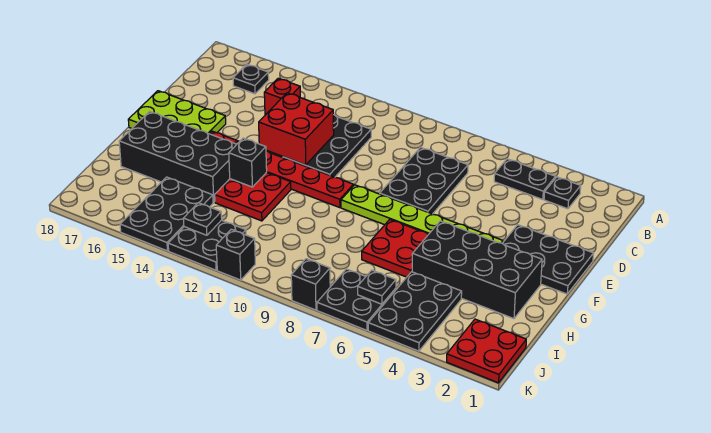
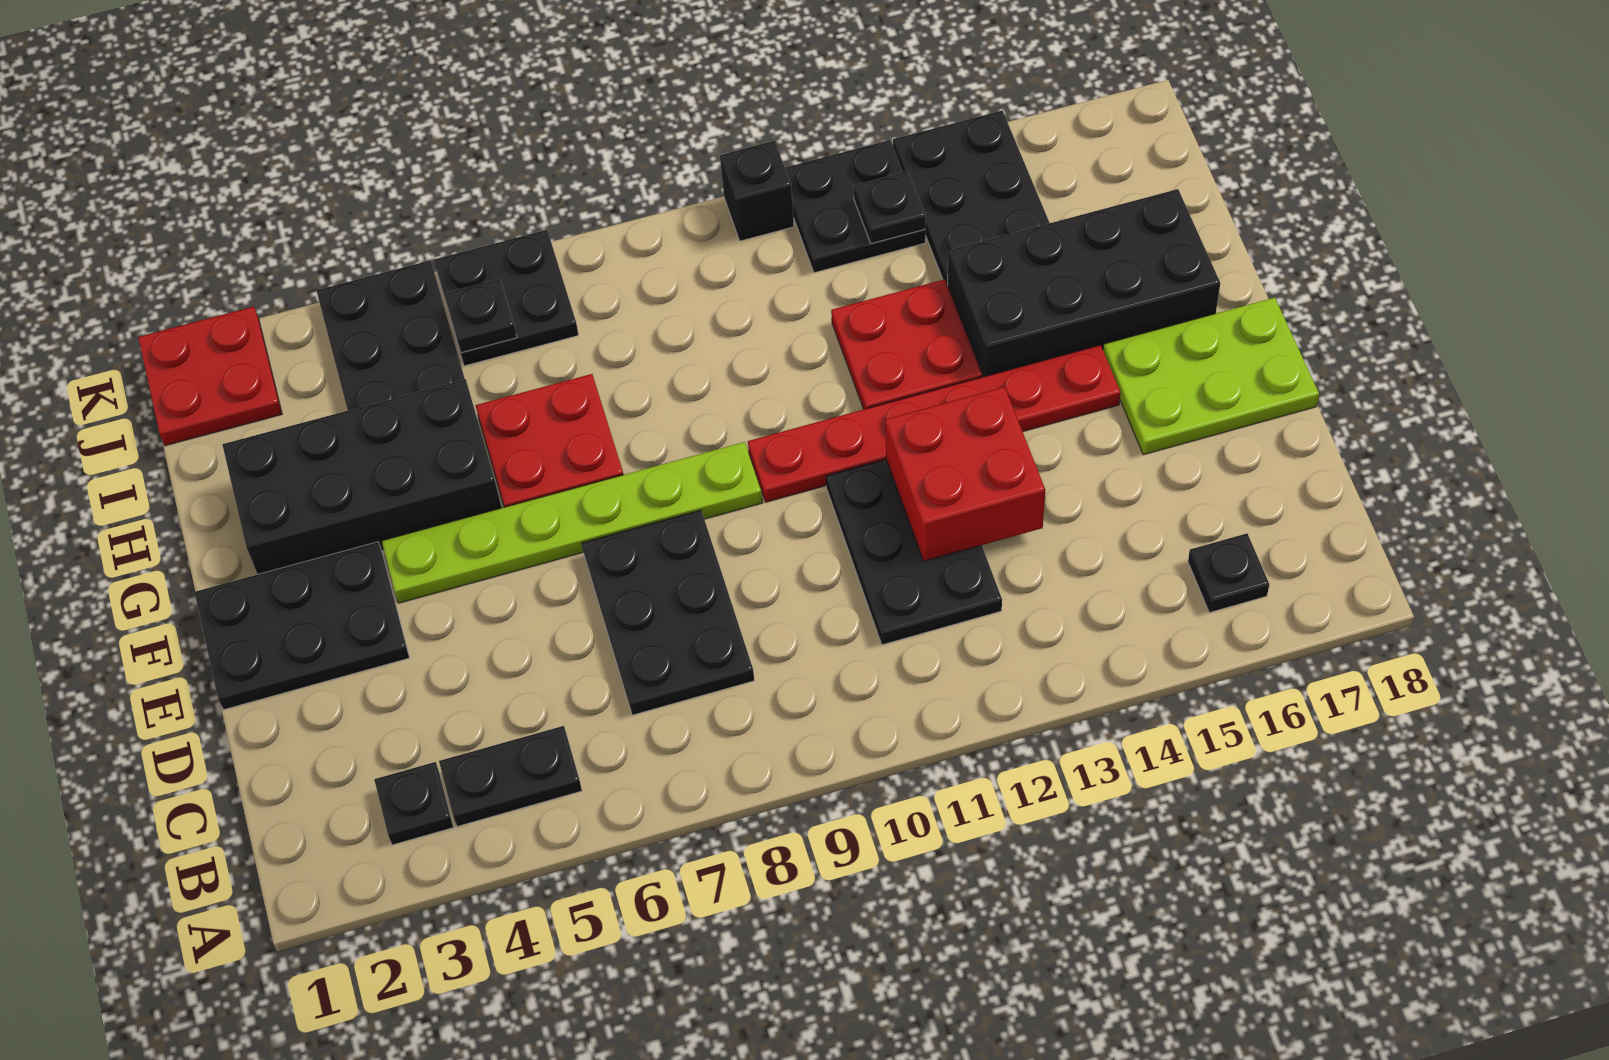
red brick C14 level 1 -> none
black brick G13 level 2 -> none
black brick K8 level 1 -> none

